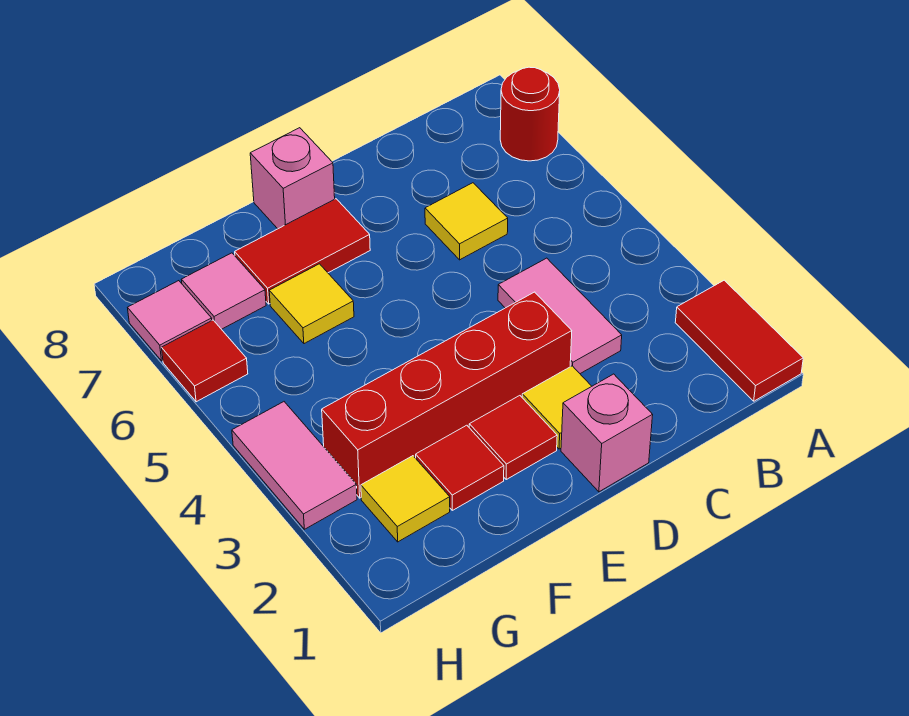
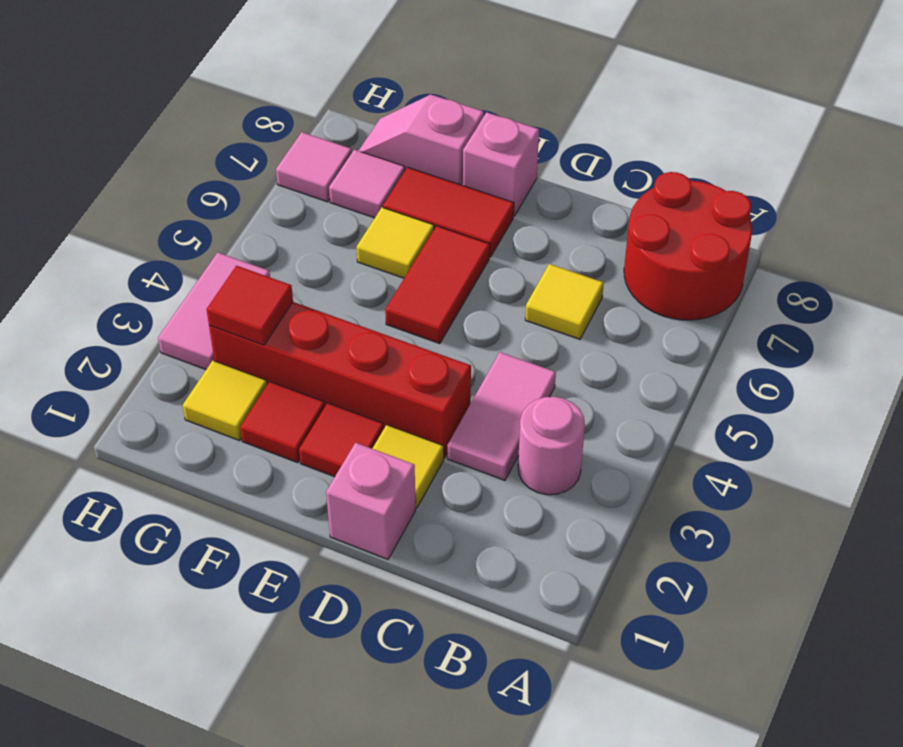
red tile A1:A2 level 1 -> red tile E5:E6 level 1
red round brick A7 level 1 -> red round brick A7:B8 level 1
none -> pink round brick B3 level 1
none -> pink slope F8:G8 level 1 top F
red tile H6 level 1 -> red tile G3 level 2

